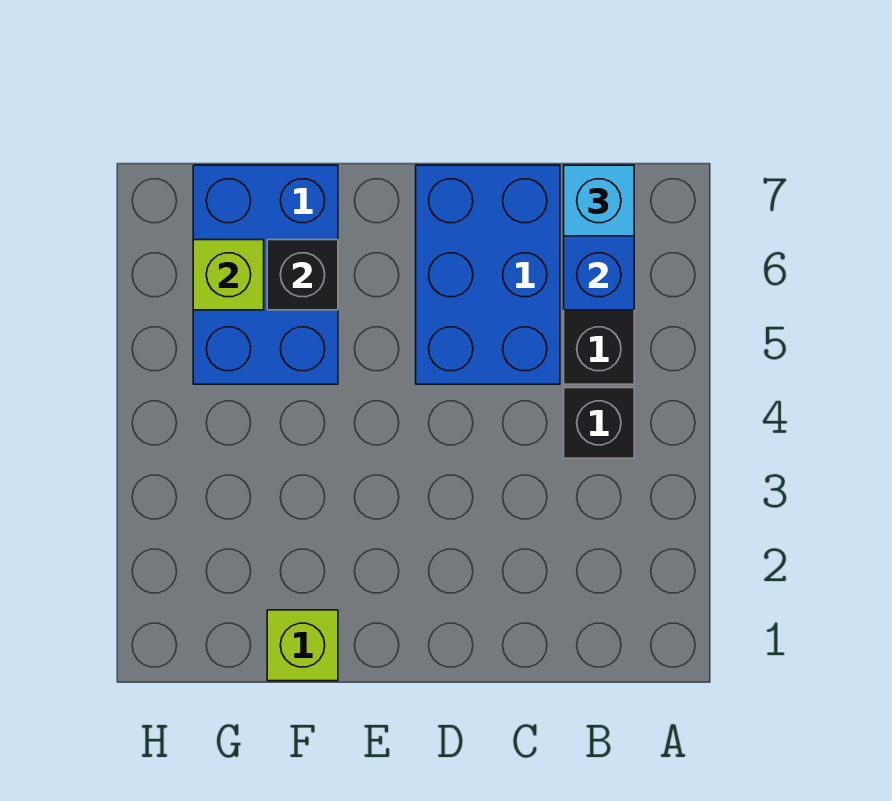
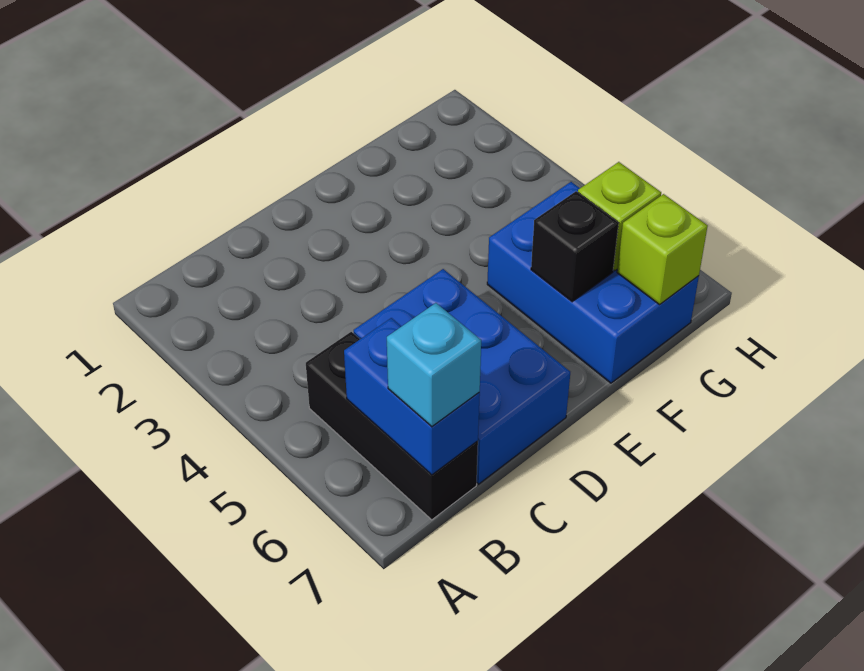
black brick B4 level 1 -> none
lime brick F1 level 1 -> lime brick G7 level 2

